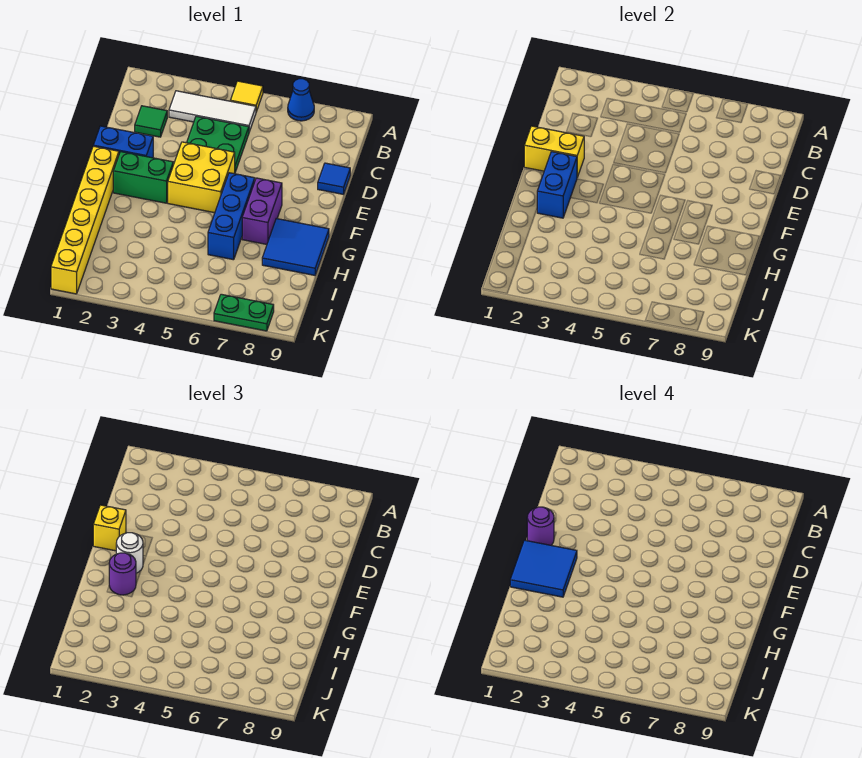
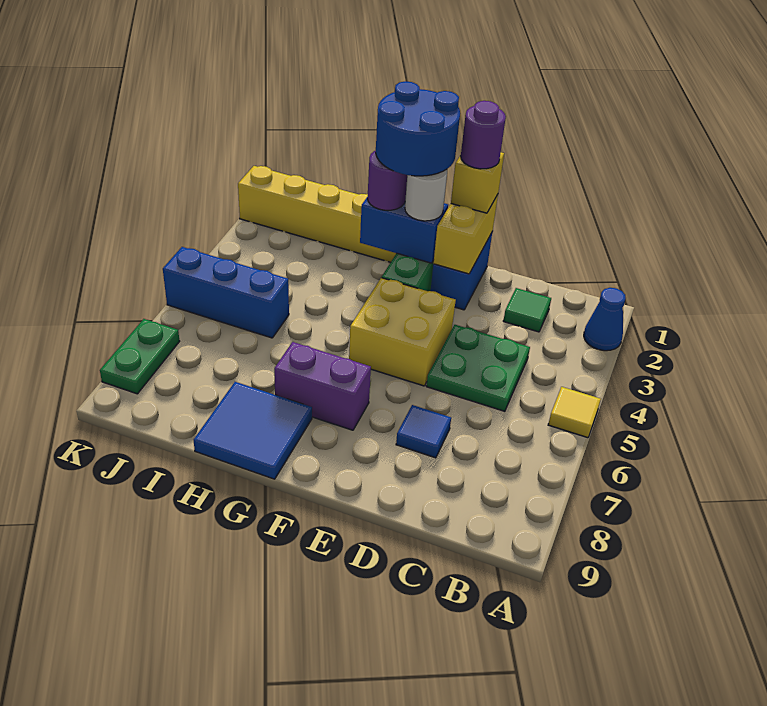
blue cone A7 level 1 -> blue cone A2 level 1
white tile B3:B5 level 1 -> none
blue tile D9 level 1 -> blue tile D7 level 1
blue tile F1:G2 level 4 -> blue round brick F1:G2 level 4
blue brick F6:H6 level 1 -> blue brick I5:K5 level 1

